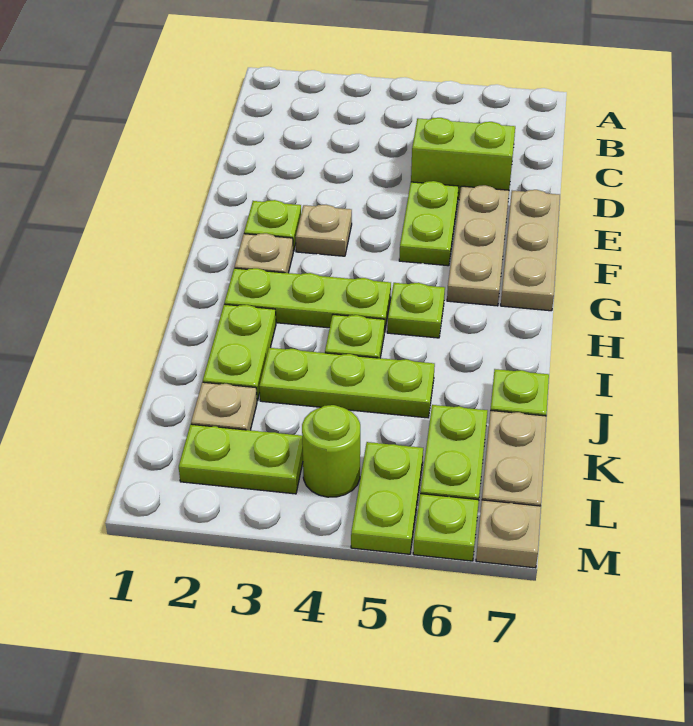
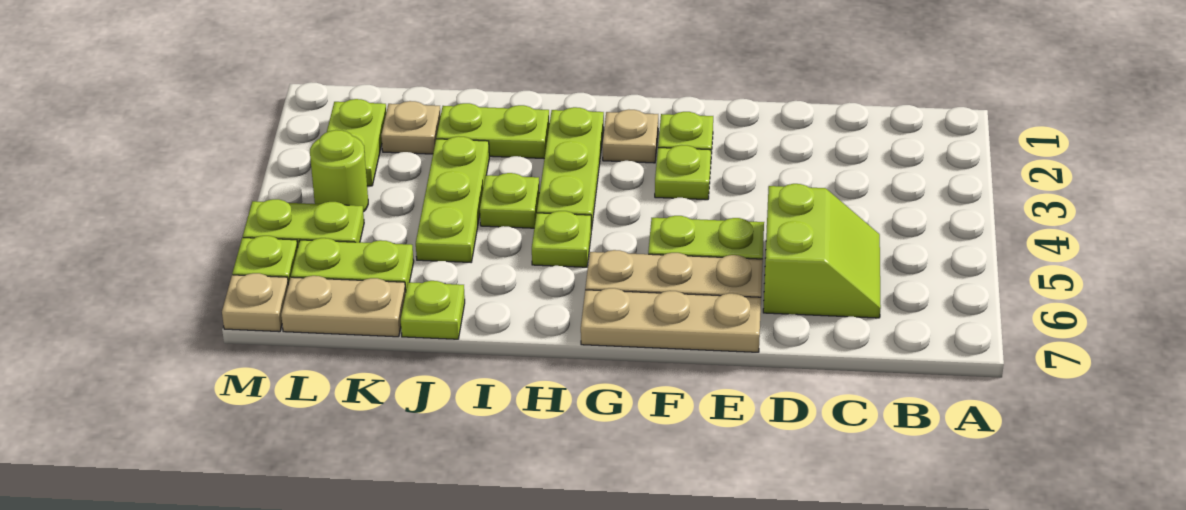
tan plate F3 level 1 -> lime plate F3 level 1

